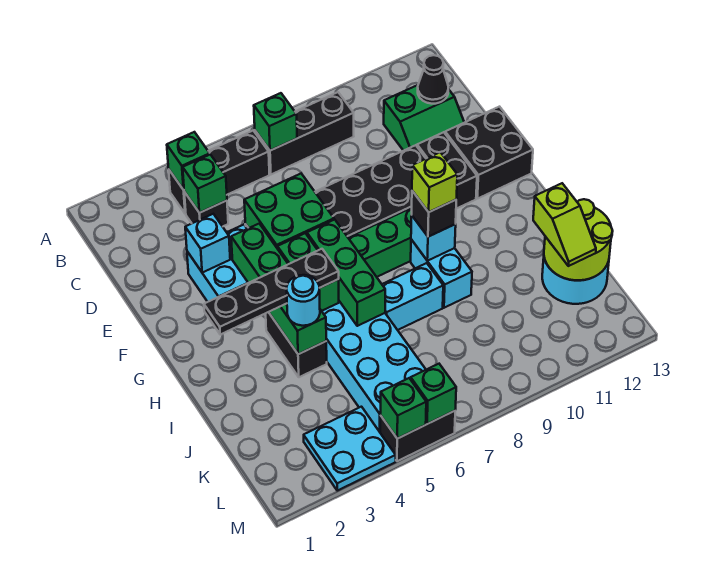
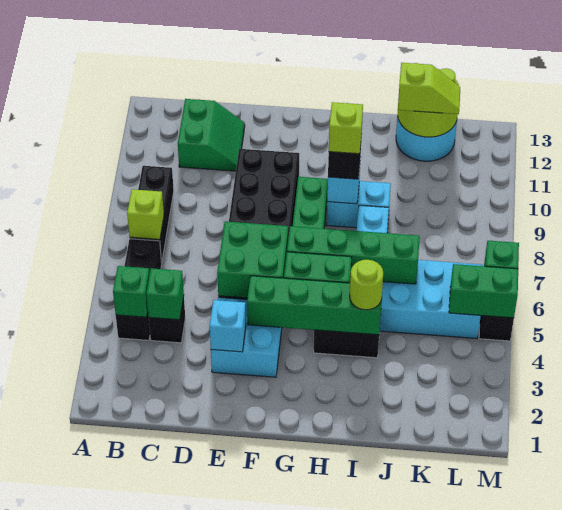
green brick B7 level 2 -> lime brick B7 level 2
black cone C12 level 2 -> none
black brick E11:F11 level 1 -> none
black brick E12:F13 level 1 -> none
green brick G6:I6 level 2 -> green brick G6:J6 level 2
black plate H2:H5 level 3 -> none
cyan round brick I4 level 3 -> lime round brick I4 level 3
cyan plate L3:M4 level 1 -> none
green brick M5 level 2 -> green brick L5:M5 level 2

